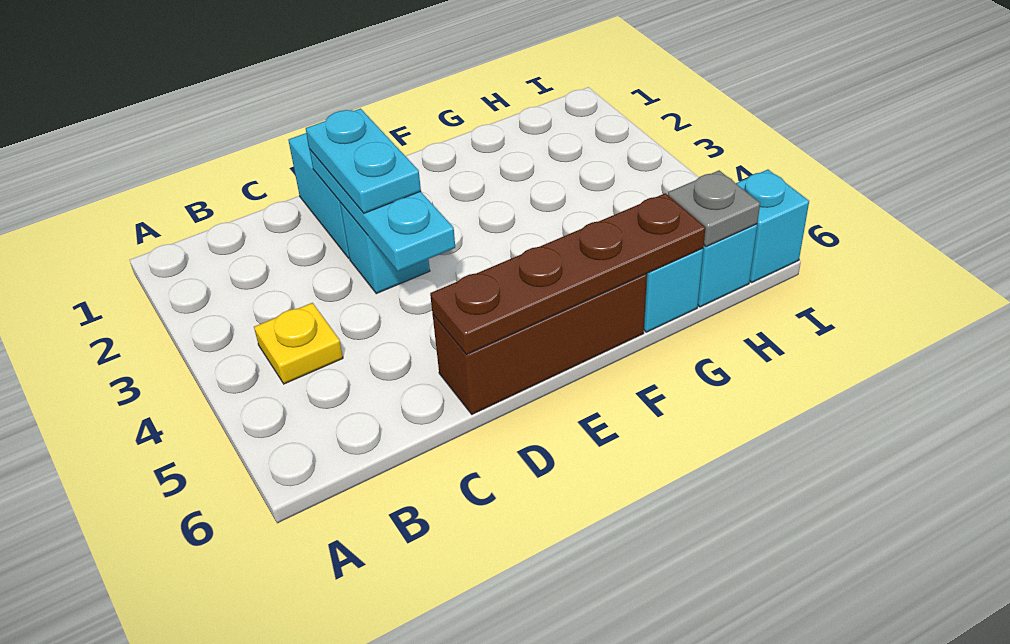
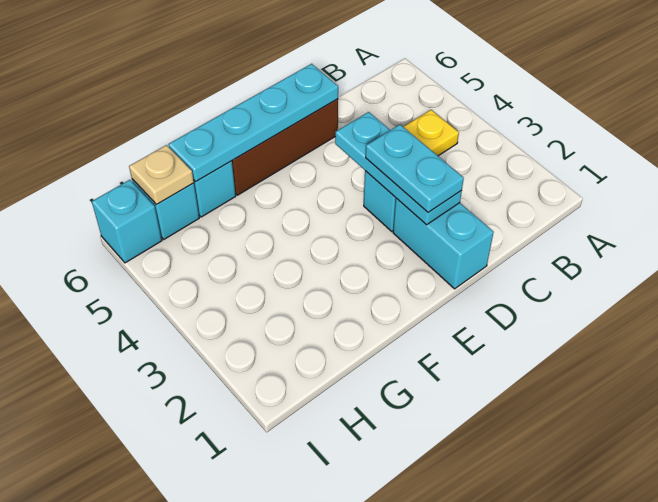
brown plate D6:G6 level 2 -> cyan plate D6:G6 level 2
grey plate H6 level 2 -> tan plate H6 level 2

